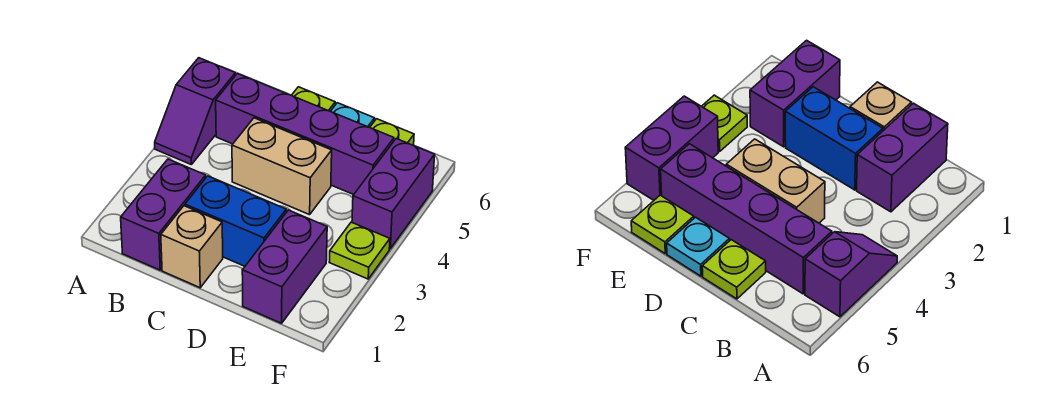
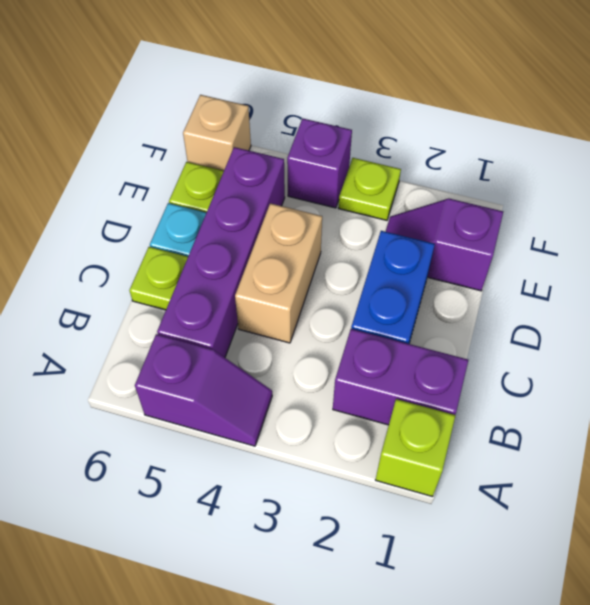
none -> lime brick A1 level 1
tan brick C1 level 1 -> tan brick F6 level 1
purple brick E1:E2 level 1 -> purple slope E1:E2 level 1 top 1
purple brick F4:F5 level 1 -> purple brick F4 level 1

